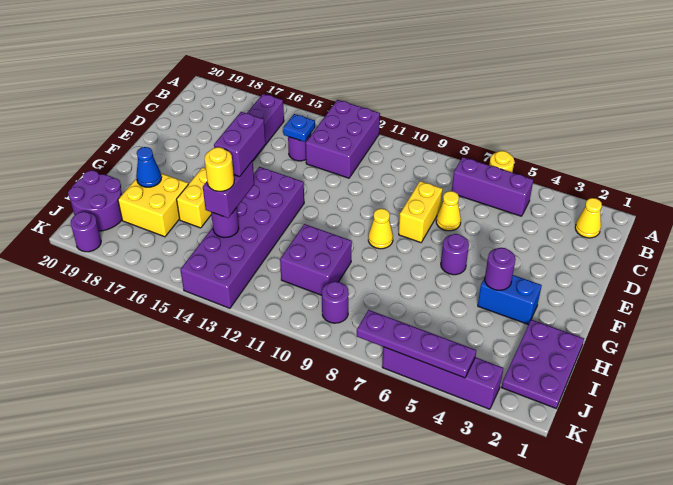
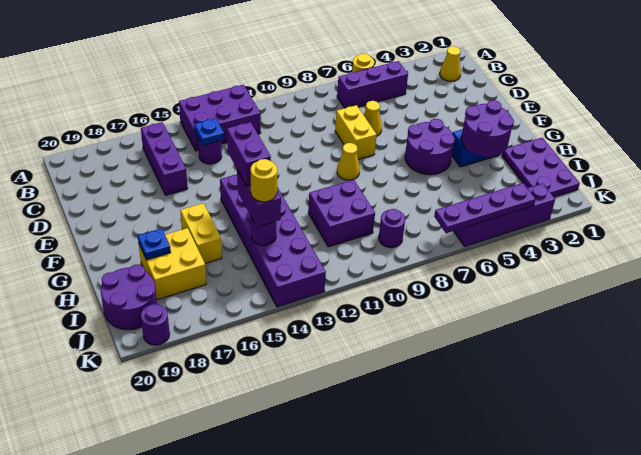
purple brick A12:C13 level 1 -> purple brick A12:B14 level 1
purple round brick F6 level 1 -> purple round brick F5:G6 level 1
purple round brick G4 level 2 -> purple round brick G3:H4 level 2
blue cone H18 level 2 -> blue plate H18 level 2

